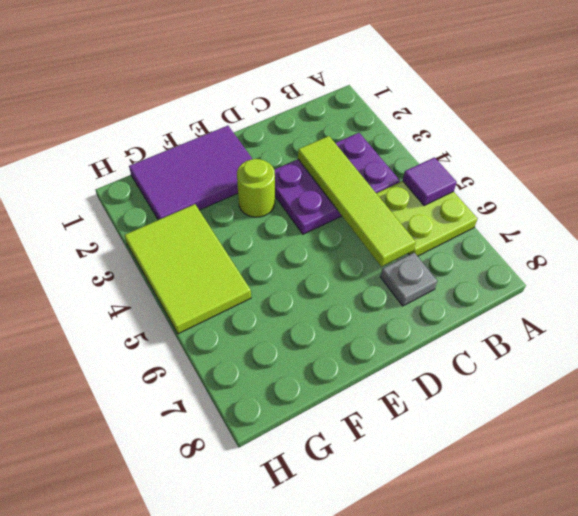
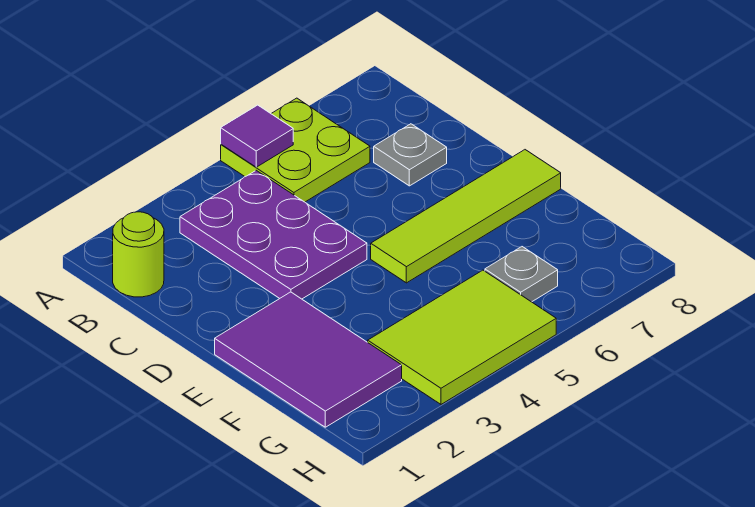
lime tile C3:C6 level 2 -> lime tile E5:E8 level 1
lime round brick E3 level 1 -> lime round brick B1 level 1
none -> grey plate G6 level 1

